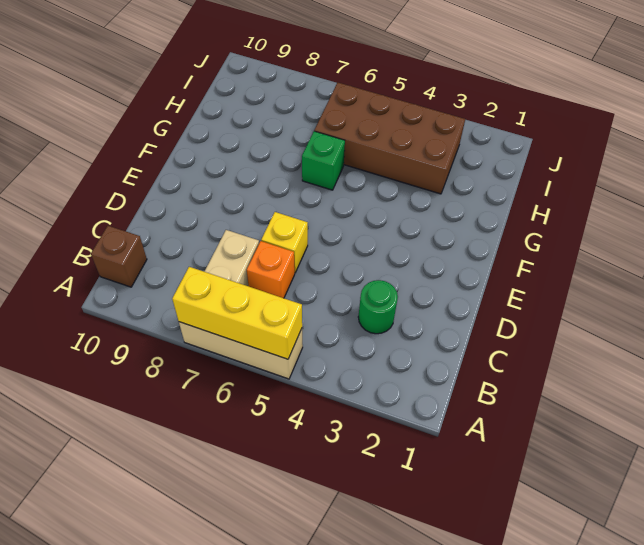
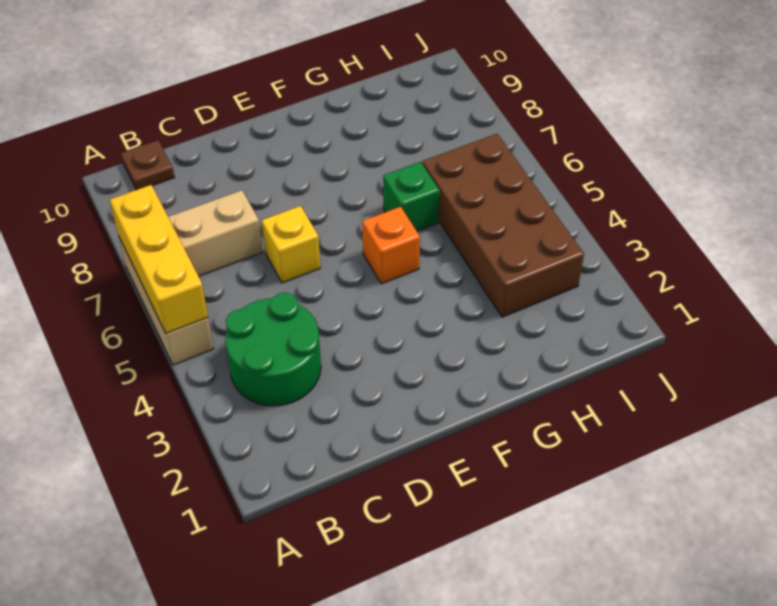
brown brick B10 level 1 -> brown plate B10 level 1
green round brick C3 level 1 -> green round brick B3:C4 level 1
orange brick C6 level 1 -> orange brick F5 level 1

